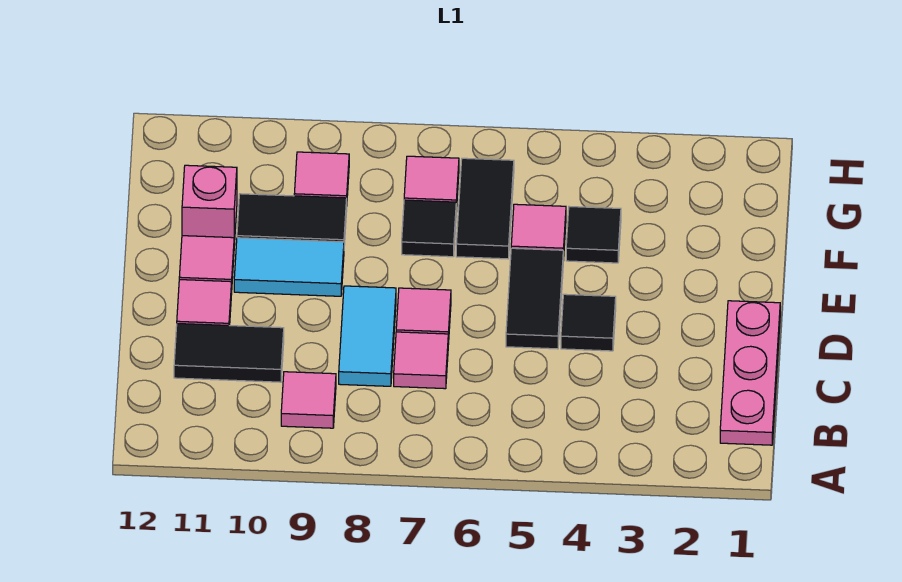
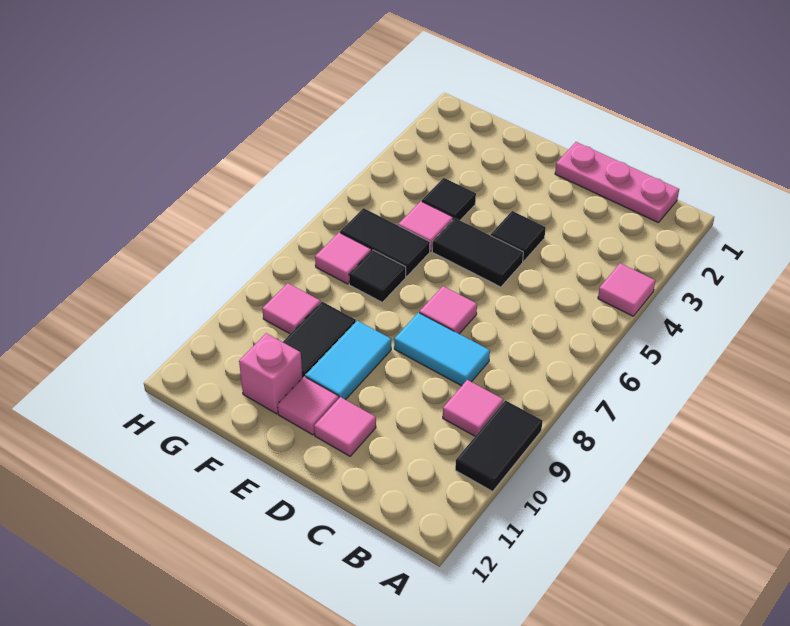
pink tile C7 level 1 -> pink tile A4 level 1
black tile C10:C11 level 1 -> black tile A9:A10 level 1

